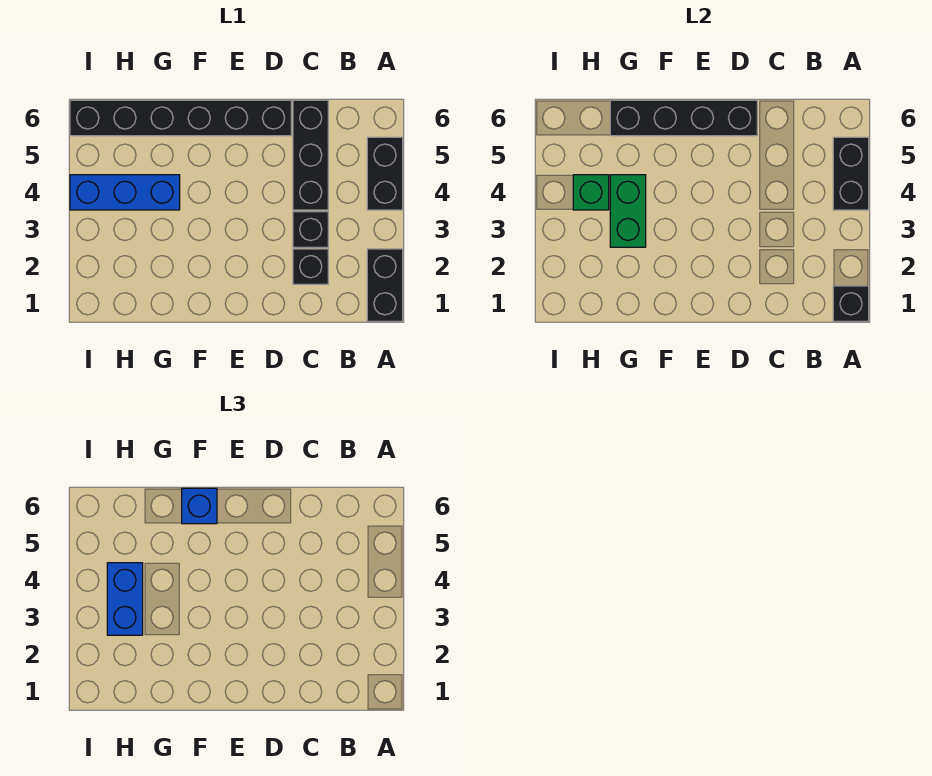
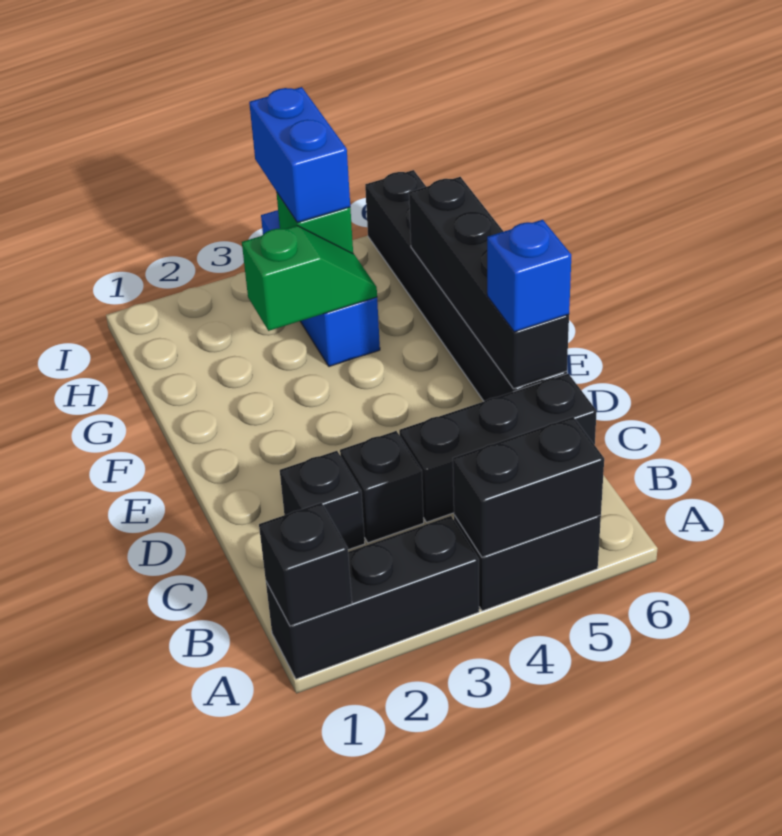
black brick A1:A2 level 1 -> black brick A1:A3 level 1
blue brick F6 level 3 -> blue brick D6 level 3
green brick G3:G4 level 2 -> green slope G3:G4 level 2 top 3
blue brick H3:H4 level 3 -> blue brick H4:I4 level 3

